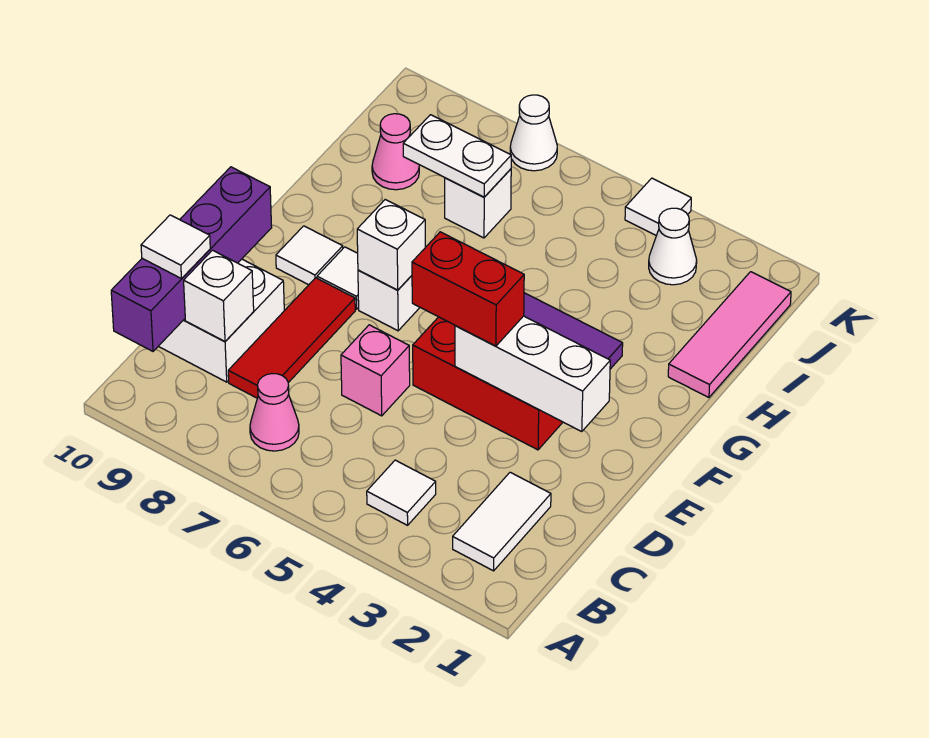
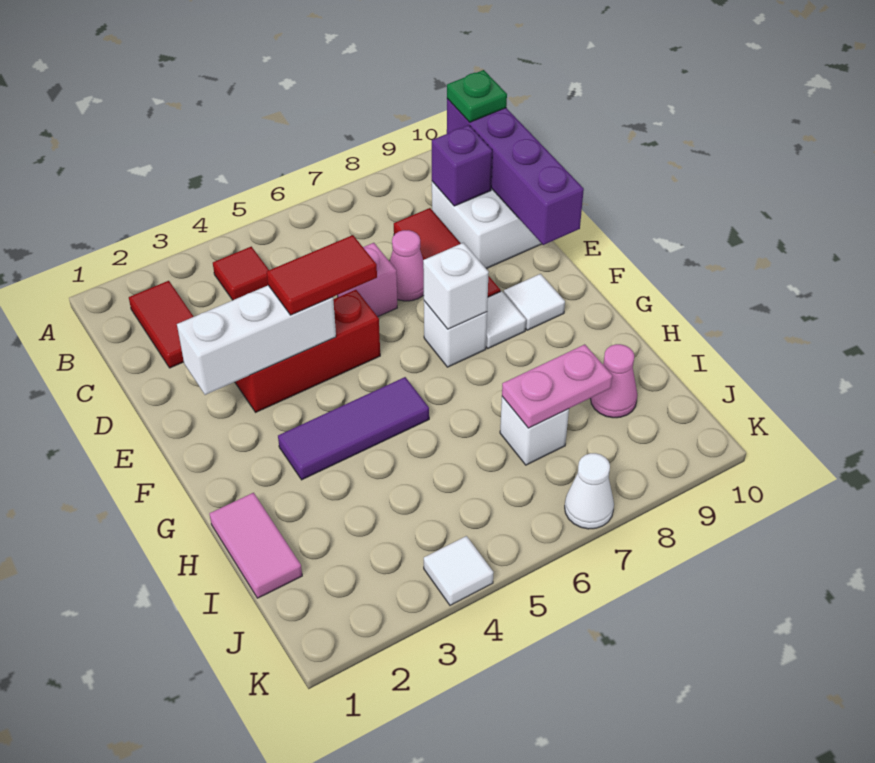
white tile B2:C2 level 1 -> red tile B2:C2 level 1
white tile B4 level 1 -> red tile B4 level 1
pink cone B7 level 1 -> pink cone D7 level 1
none -> green plate B10 level 3
white brick C9 level 2 -> purple brick C9 level 2
white tile C10 level 3 -> none
red brick E4:E5 level 3 -> red tile E4:E5 level 3
pink tile H1:J1 level 1 -> pink tile H1:I1 level 1
white plate I7:I8 level 2 -> pink plate I7:I8 level 2
white cone J3 level 1 -> none

